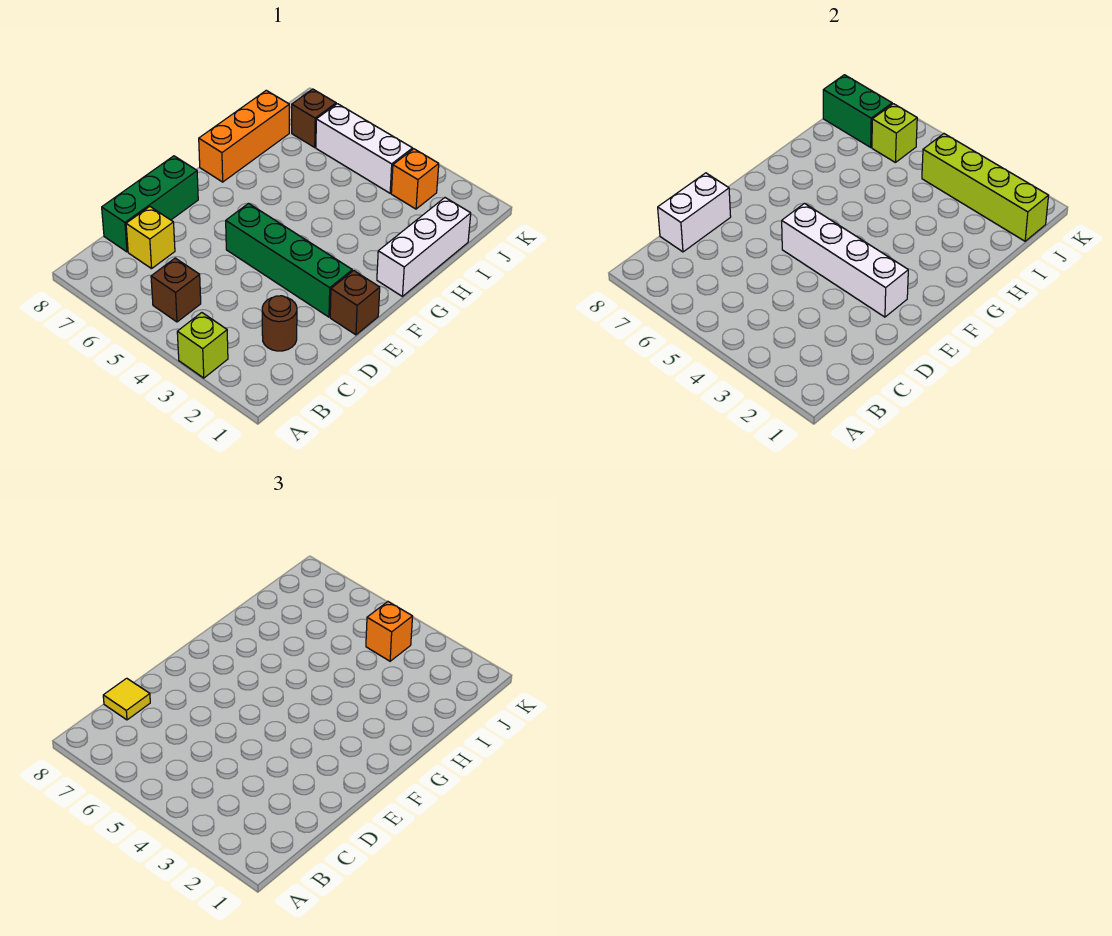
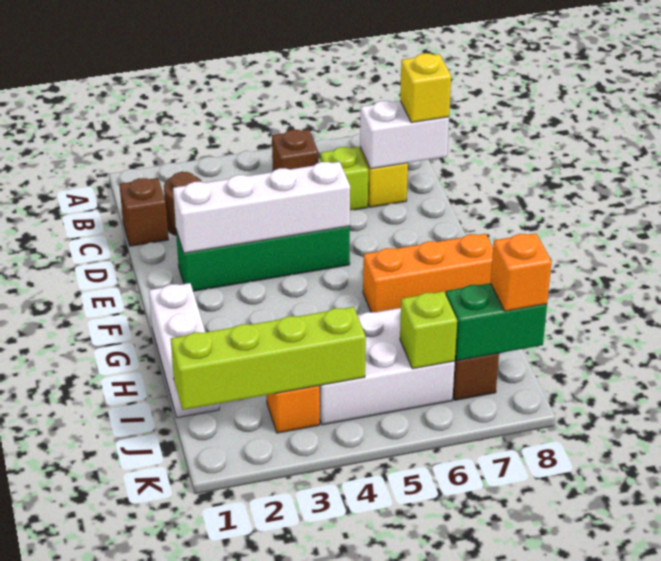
lime brick A3 level 1 -> lime brick C6 level 1
green brick C8:E8 level 1 -> none
white brick C8:D8 level 2 -> white brick C7:C8 level 2
yellow tile C8 level 3 -> yellow brick C8 level 3
brown brick E1 level 1 -> brown brick C1 level 1
orange brick G8:I8 level 1 -> orange brick G6:G8 level 1
white brick J4:J6 level 1 -> white brick I4:J6 level 1
orange brick J4 level 3 -> orange brick J8 level 3

